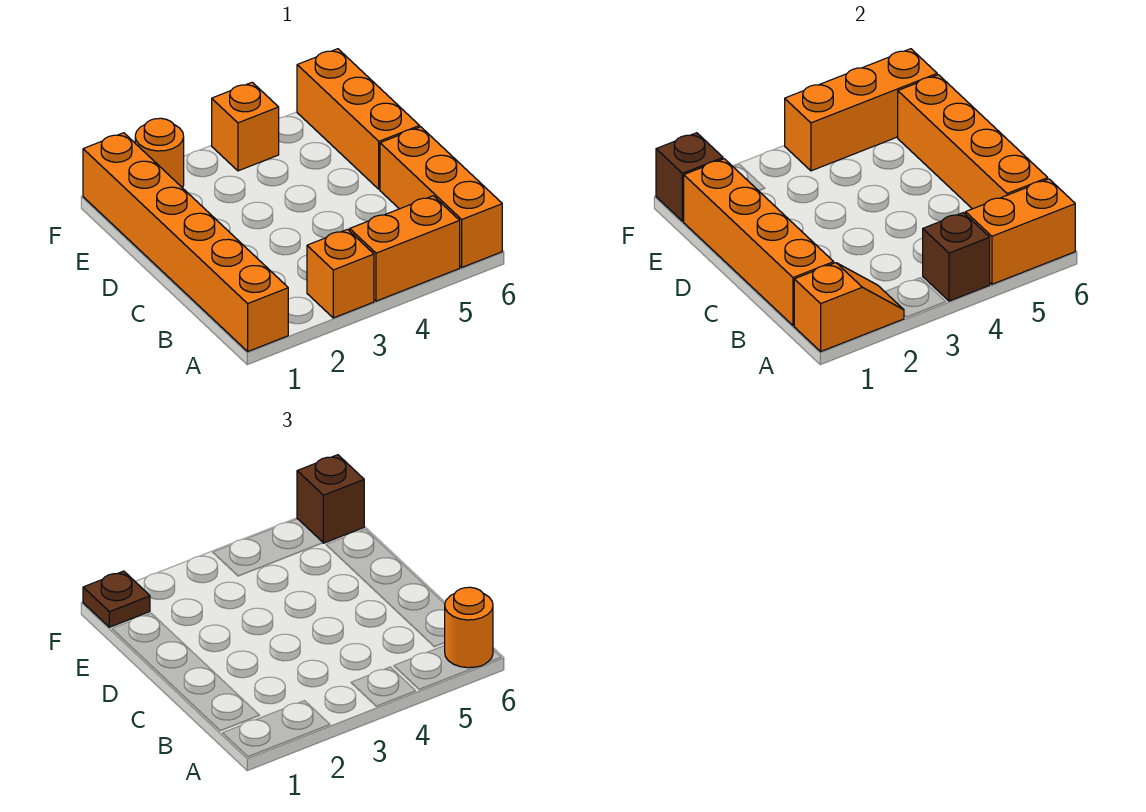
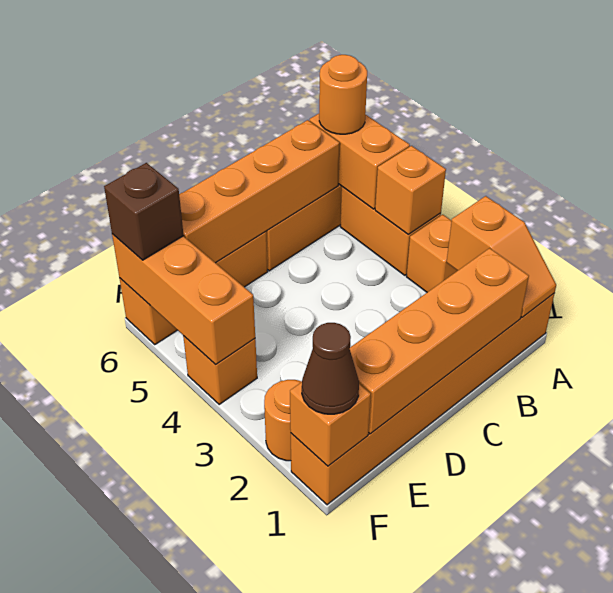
orange slope A1:A2 level 2 top 1 -> orange slope A1:A2 level 2 top 2
brown brick A4 level 2 -> orange brick A4 level 2
brown brick F1 level 2 -> orange brick F1 level 2
brown plate F1 level 3 -> brown cone F1 level 3

